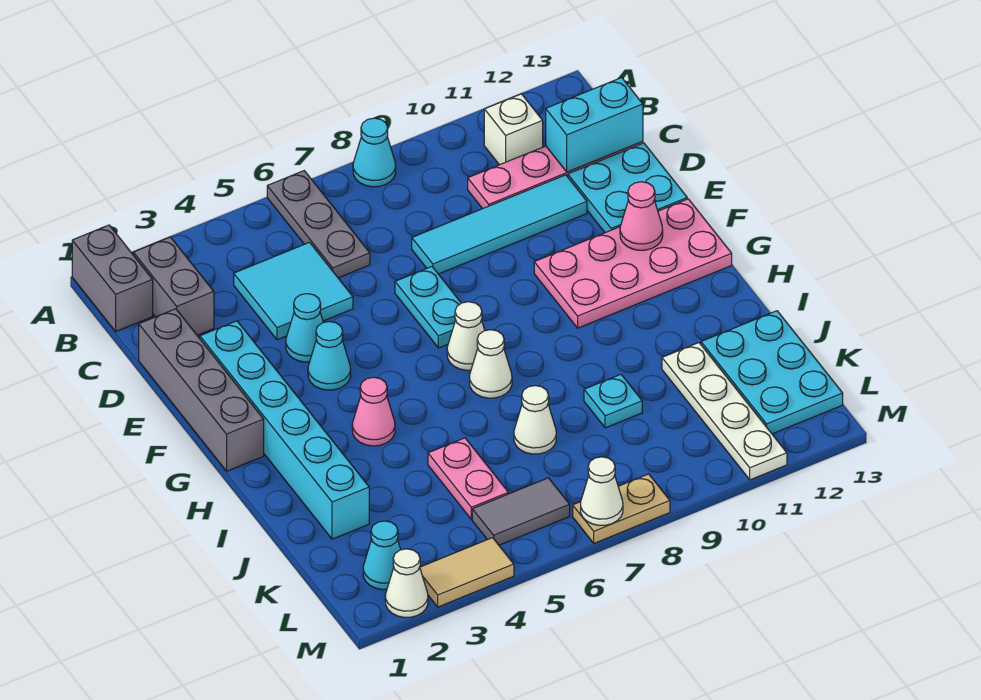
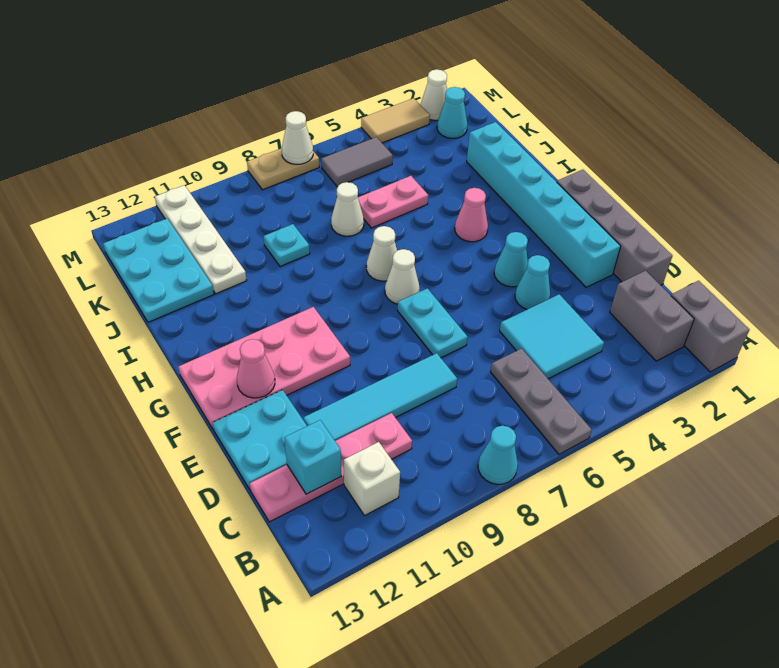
cyan brick C12:C13 level 2 -> cyan brick C12 level 2
pink plate J5:K5 level 1 -> pink plate J5:J6 level 1

